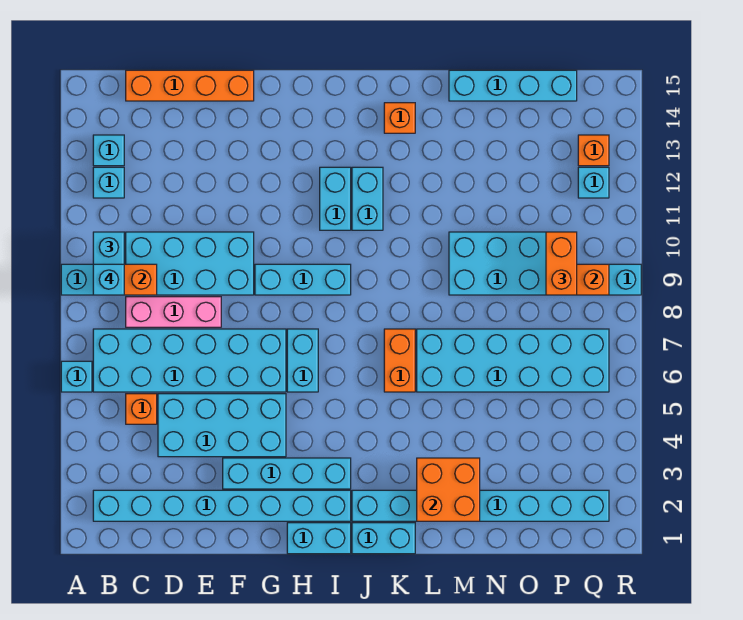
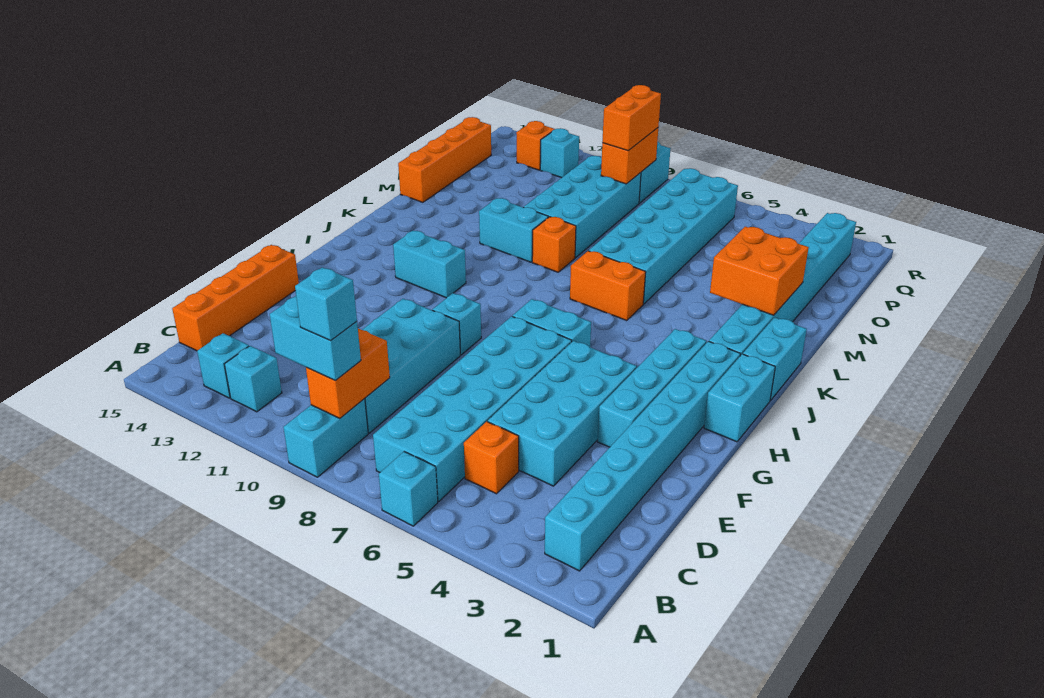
pink brick C8:E8 level 1 -> none
cyan brick G9:I9 level 1 -> cyan brick G9 level 1
cyan brick J11:J12 level 1 -> cyan brick L10:L11 level 1
orange brick K14 level 1 -> orange brick L9 level 1
cyan brick M15:P15 level 1 -> orange brick M15:P15 level 1
orange brick P9:P10 level 3 -> orange brick P9:Q9 level 3

